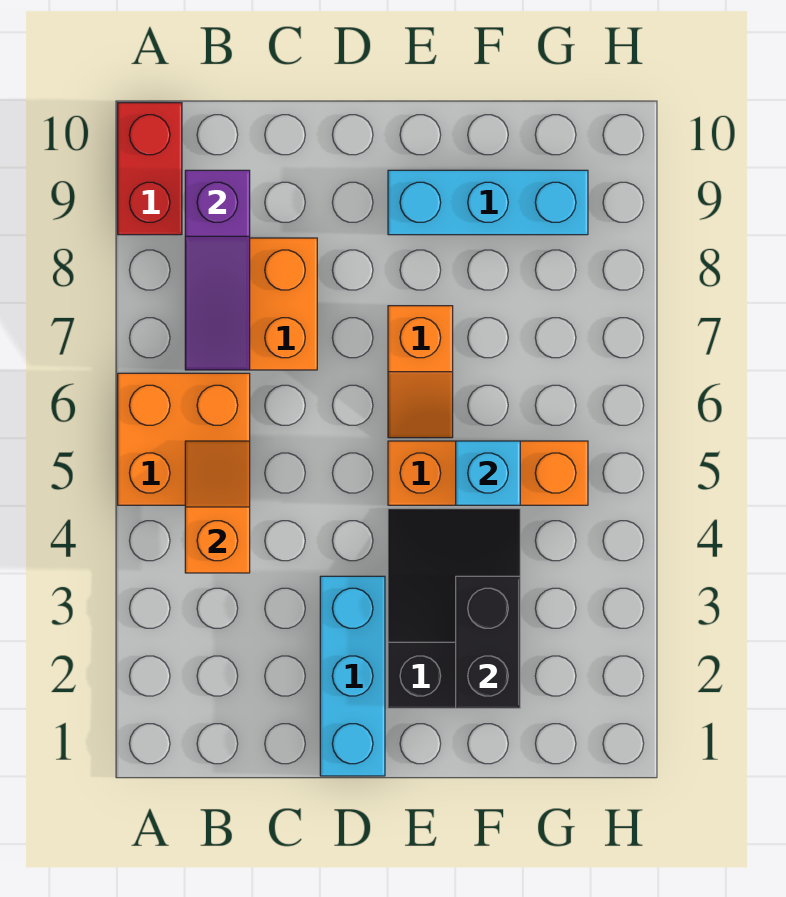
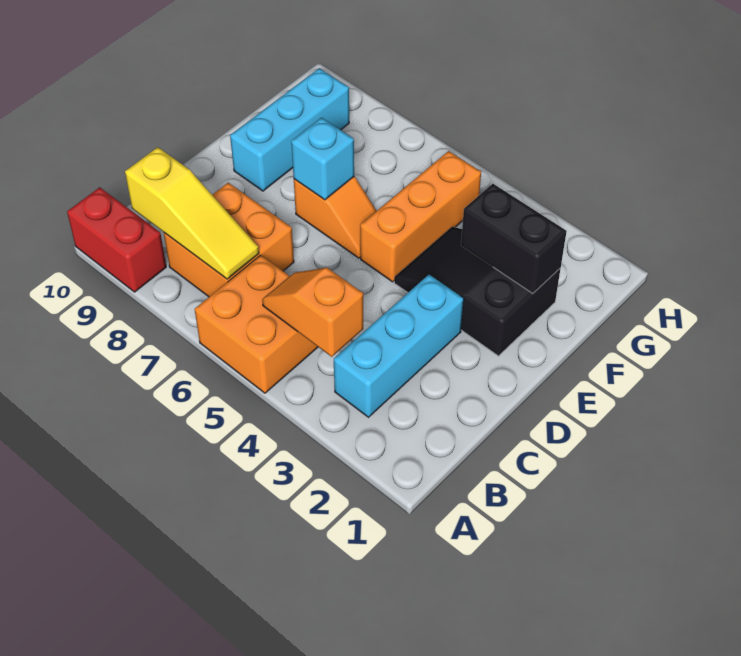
purple slope B7:B9 level 2 top 9 -> yellow slope B7:B9 level 2 top 9
cyan brick D1:D3 level 1 -> cyan brick B3:D3 level 1
cyan brick F5 level 2 -> cyan brick E7 level 2

